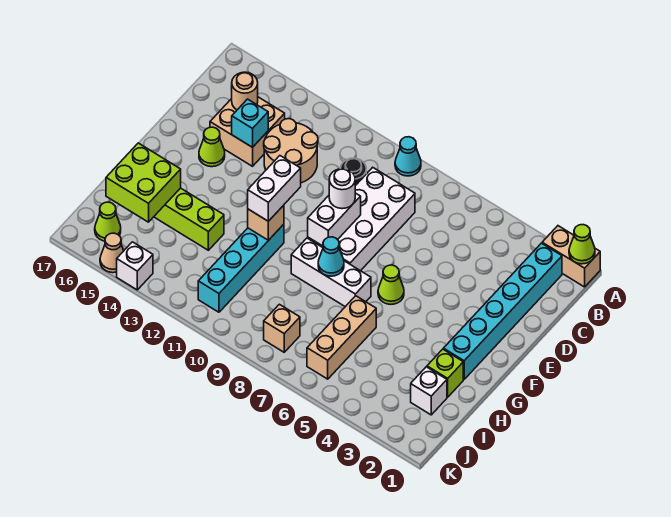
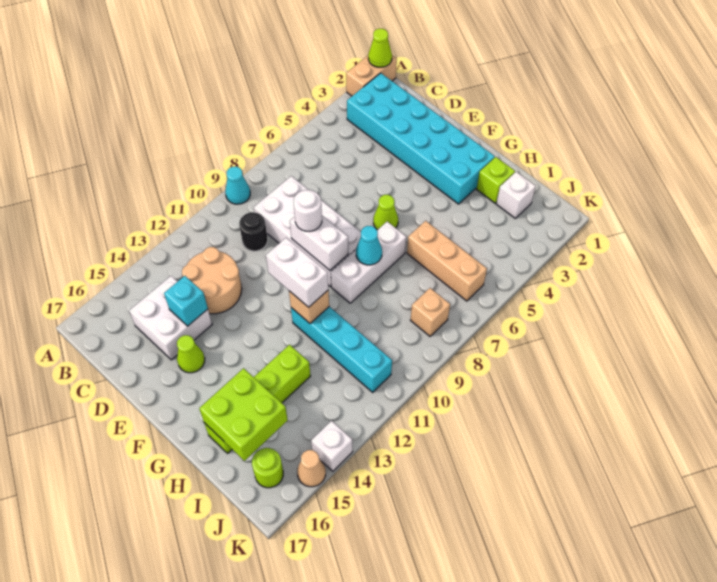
cyan brick B2:G2 level 1 -> cyan brick B2:G3 level 1
tan brick C14:D15 level 1 -> white brick C14:D15 level 1
tan round brick C15 level 2 -> none
lime cone J16 level 1 -> lime round brick J16 level 1

